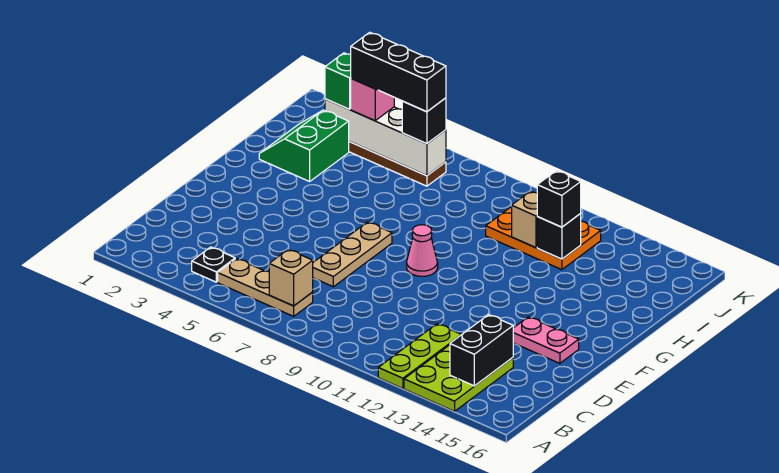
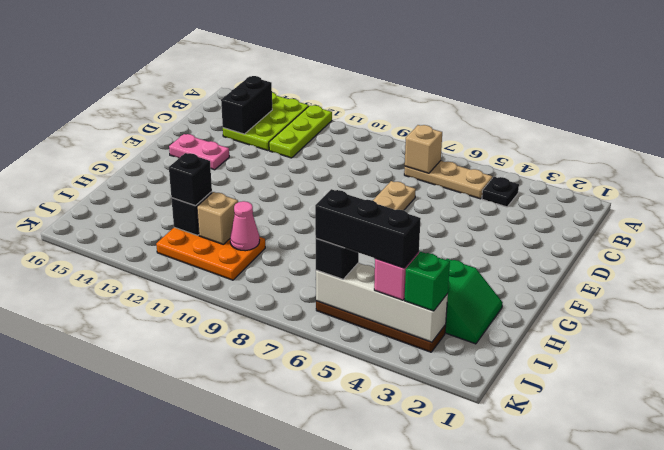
pink cone F9 level 1 -> pink cone I10 level 2

